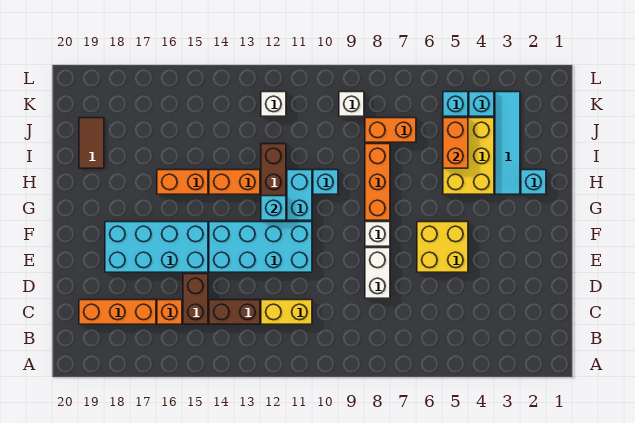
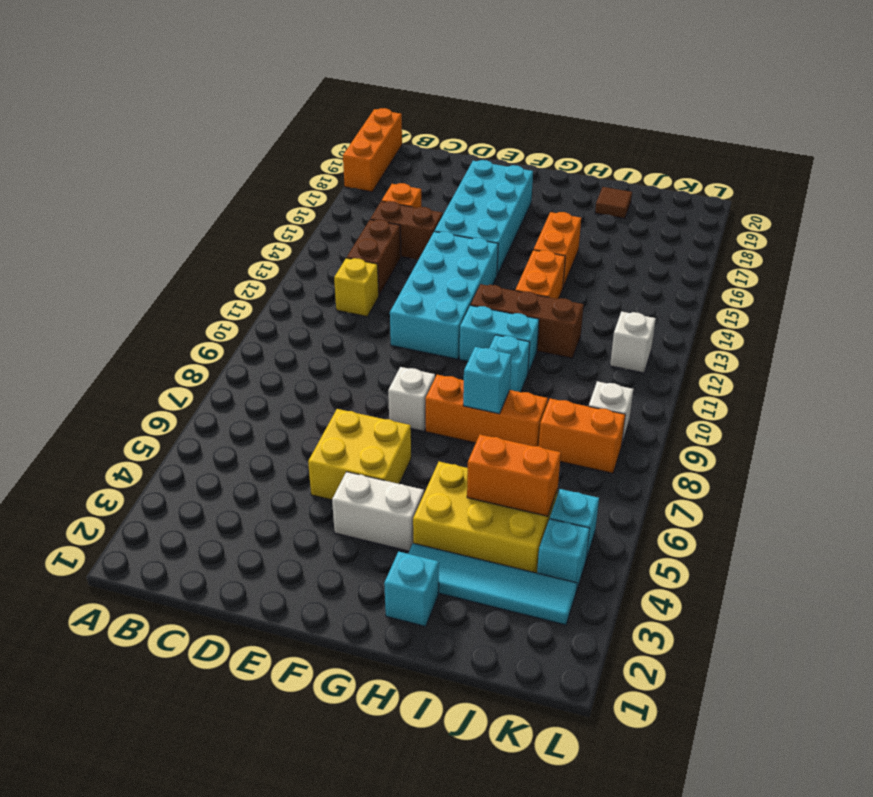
yellow brick C11:C12 level 1 -> yellow brick C12 level 1
orange brick C17:C19 level 1 -> orange brick A18:A20 level 1
white brick D8:E8 level 1 -> white brick F4:G4 level 1
cyan brick G12 level 2 -> cyan brick H8 level 2
brown tile I19:J19 level 1 -> brown tile I19 level 1
orange brick J7:J8 level 1 -> orange brick J8:K8 level 1

